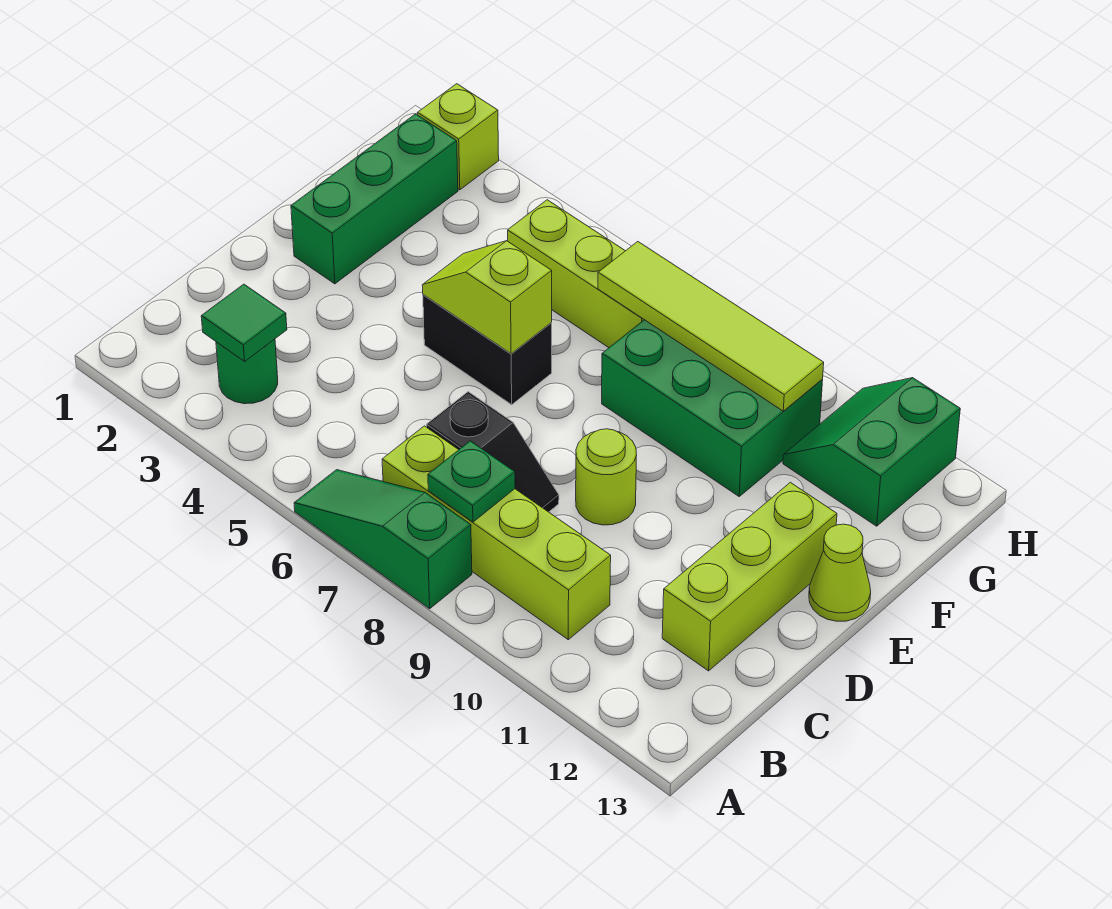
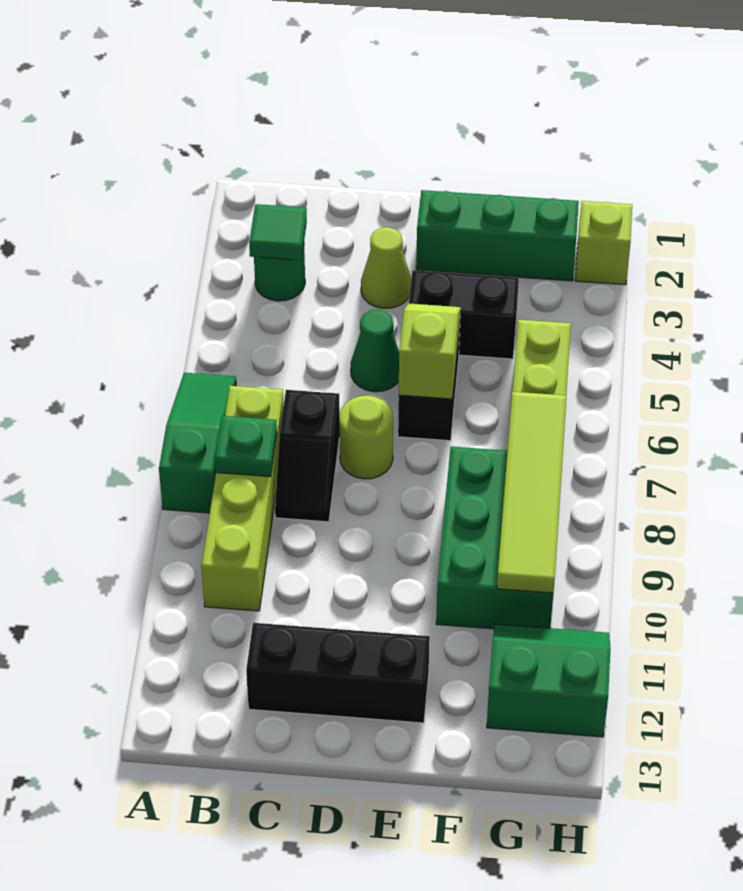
lime brick C12:E12 level 1 -> black brick C12:E12 level 1
none -> green cone D5 level 1
lime round brick D9 level 1 -> lime round brick D7 level 1
none -> black brick E4:F4 level 1
lime cone E13 level 1 -> lime cone D3 level 1

